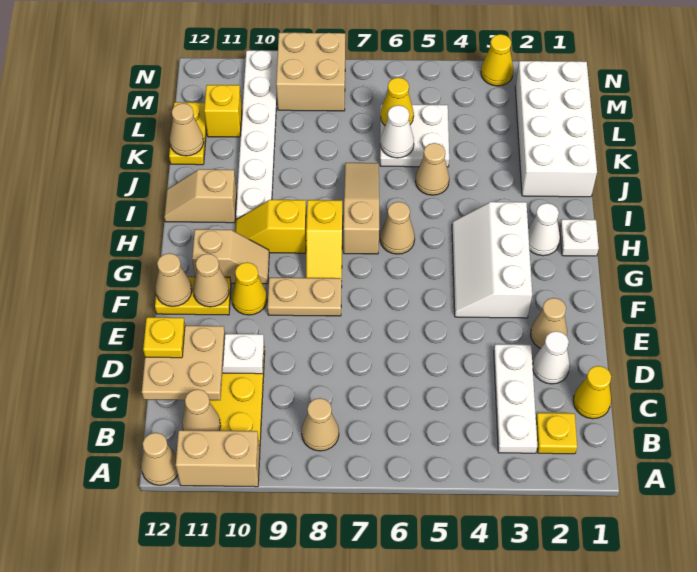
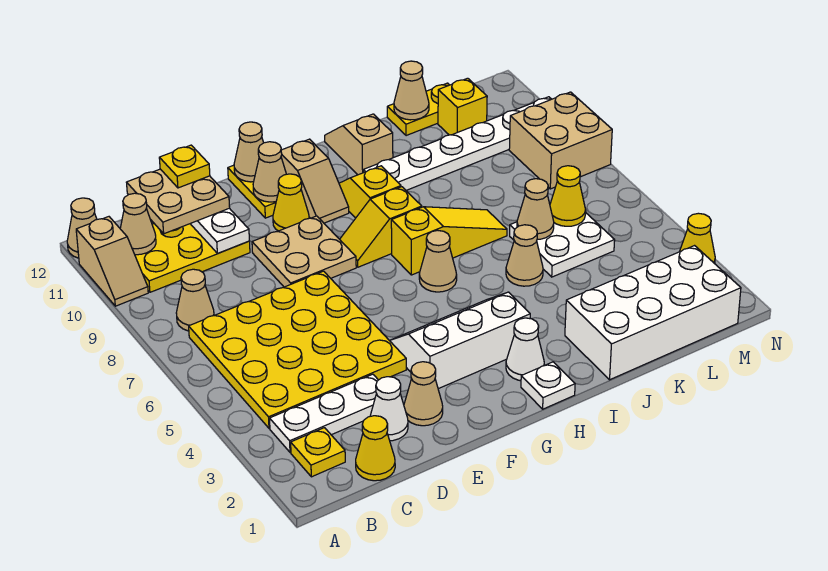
tan brick A10:A11 level 1 -> tan slope A10:A11 level 1 top 11
none -> yellow plate B4:E7 level 1
tan plate F8:F9 level 1 -> tan plate E8:F9 level 1
tan slope H7:J7 level 1 top H -> yellow slope H7:J7 level 1 top H
white cone K6 level 2 -> tan cone K6 level 2

